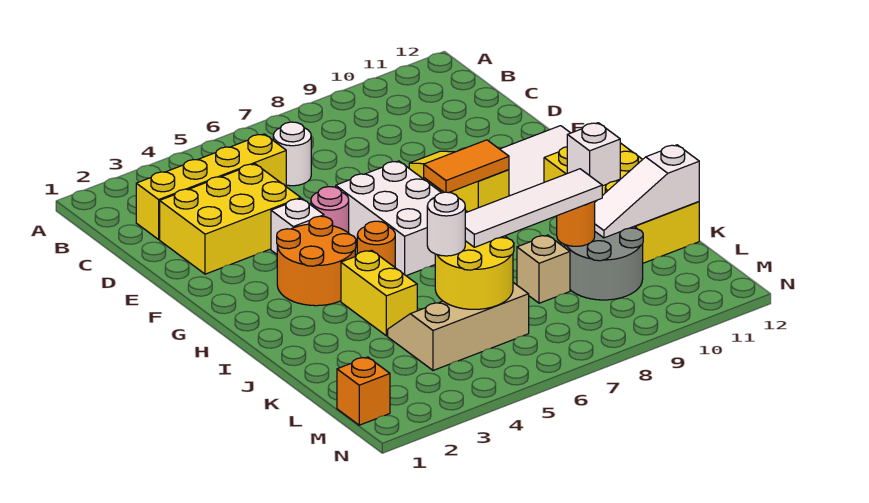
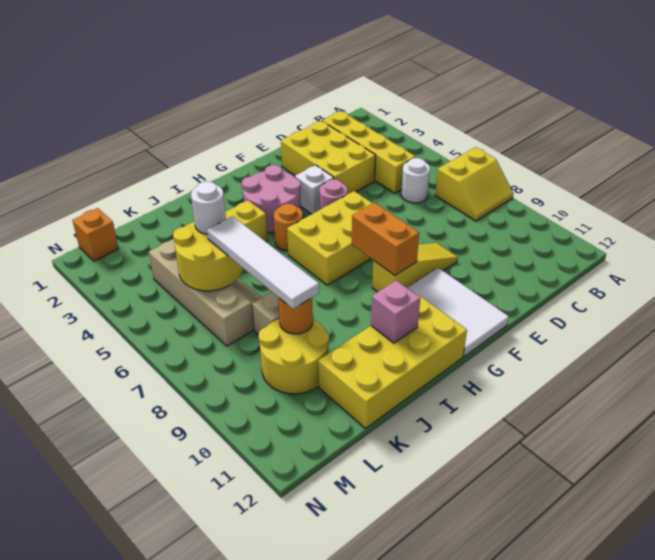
none -> yellow slope A7:B8 level 1 top 7
white brick F6:H7 level 1 -> yellow brick F6:H7 level 1
orange round brick G3:H4 level 1 -> pink round brick G3:H4 level 1
orange tile G8:G9 level 2 -> orange brick G8:G9 level 2
white brick I11 level 2 -> pink brick I11 level 2
tan slope K4:L6 level 1 top L -> tan slope K4:L7 level 1 top L
grey round brick K9:L10 level 1 -> yellow round brick K9:L10 level 1
white slope K10:K12 level 2 top 12 -> none

